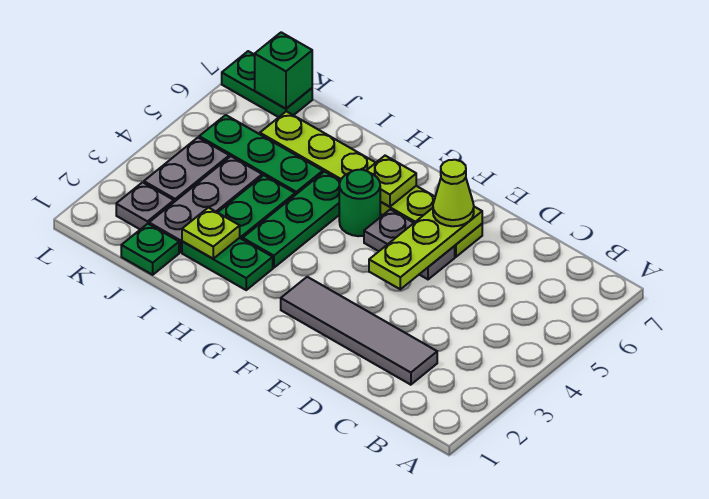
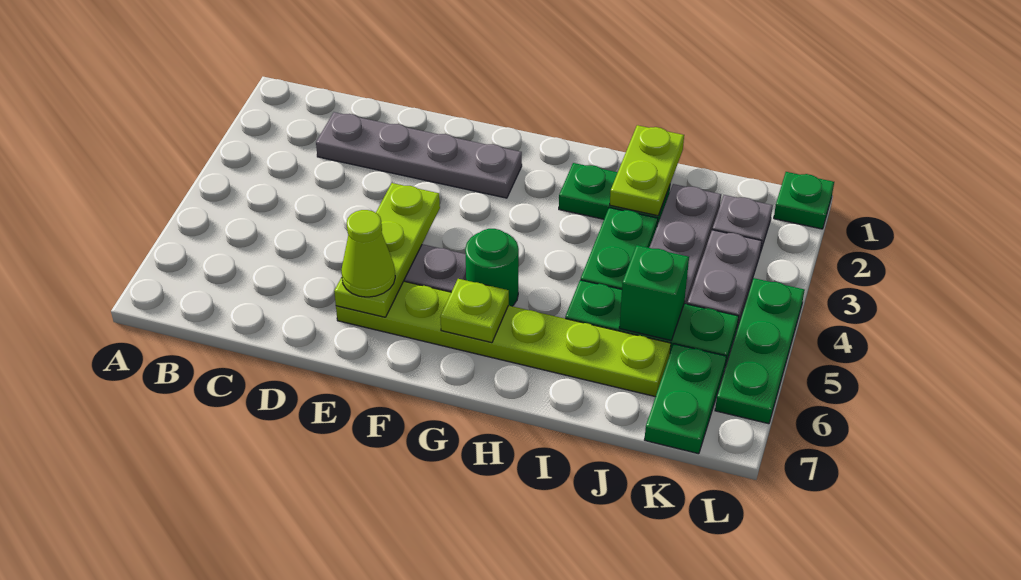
grey tile C2:F2 level 1 -> grey plate C2:F2 level 1
green plate H3:H5 level 1 -> green plate L4:L6 level 1
lime plate I2 level 2 -> lime plate I1:I2 level 2
green plate J1 level 1 -> green plate L1 level 1
green plate K7:L7 level 1 -> green plate K6:K7 level 1
green brick K7 level 2 -> green brick J5 level 2

